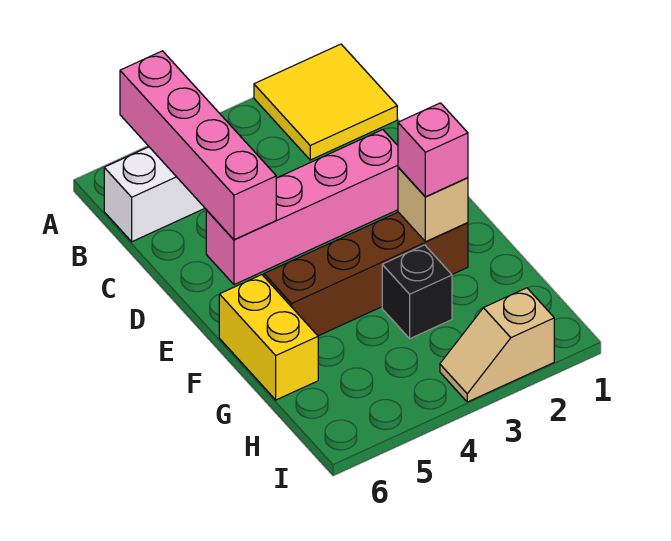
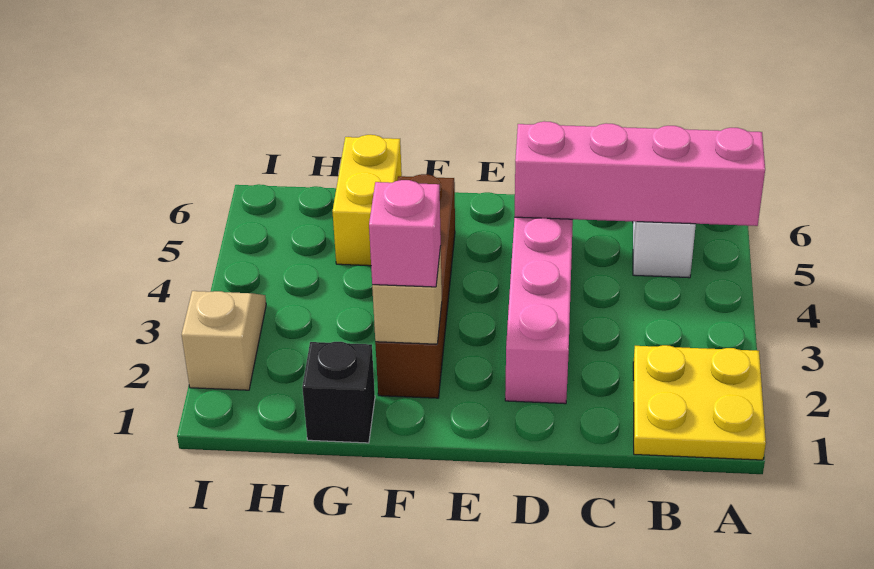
yellow tile A1:B2 level 1 -> yellow plate A1:B2 level 1
yellow brick F6:G6 level 1 -> yellow brick G5:G6 level 1
black brick G3 level 1 -> black brick G1 level 1

